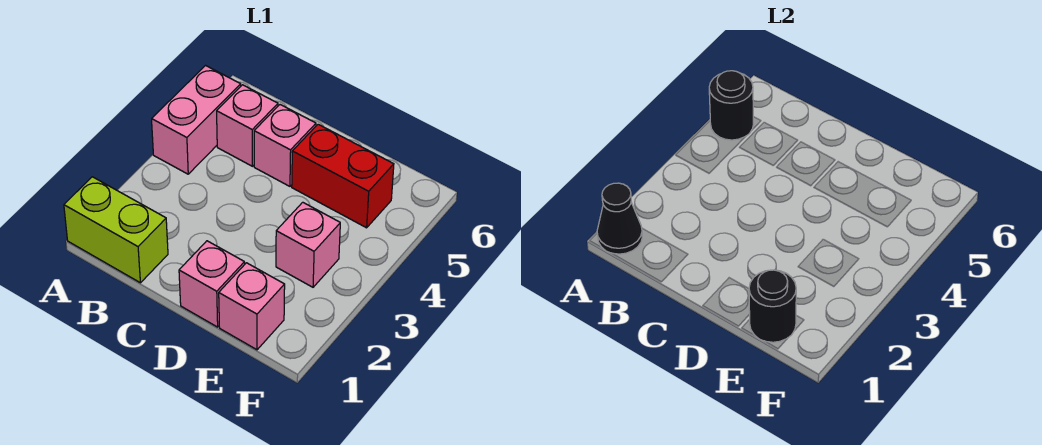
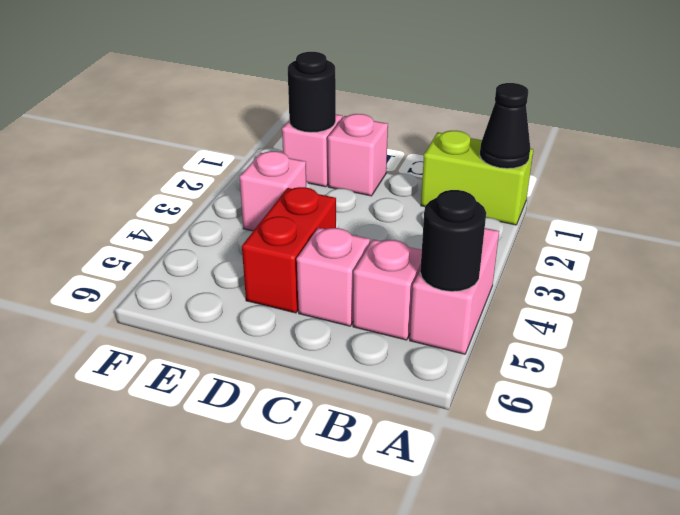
red brick D5:E5 level 1 -> red brick D4:D5 level 1

